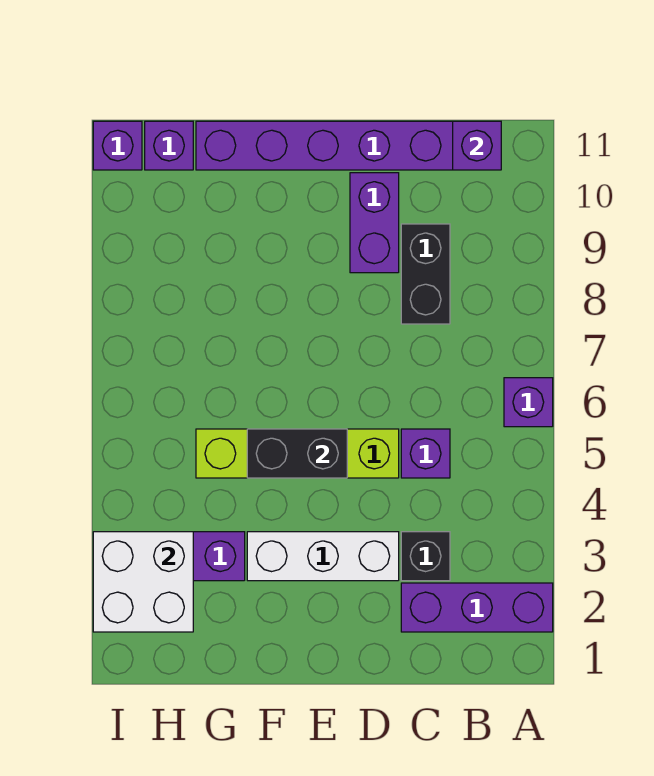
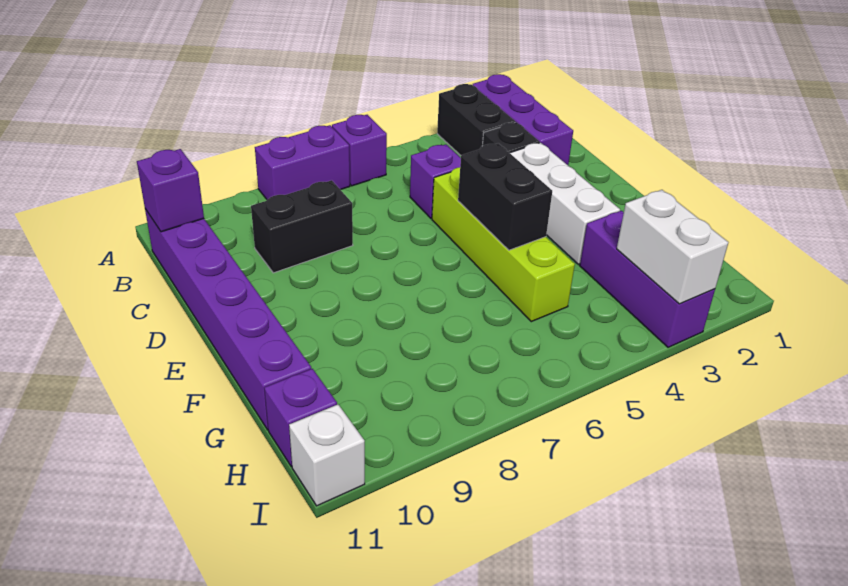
none -> black brick A3:B3 level 1
purple brick D9:D10 level 1 -> purple brick A7:A8 level 1
white brick H2:I3 level 2 -> white brick H3:I3 level 2
purple brick I11 level 1 -> white brick I11 level 1

